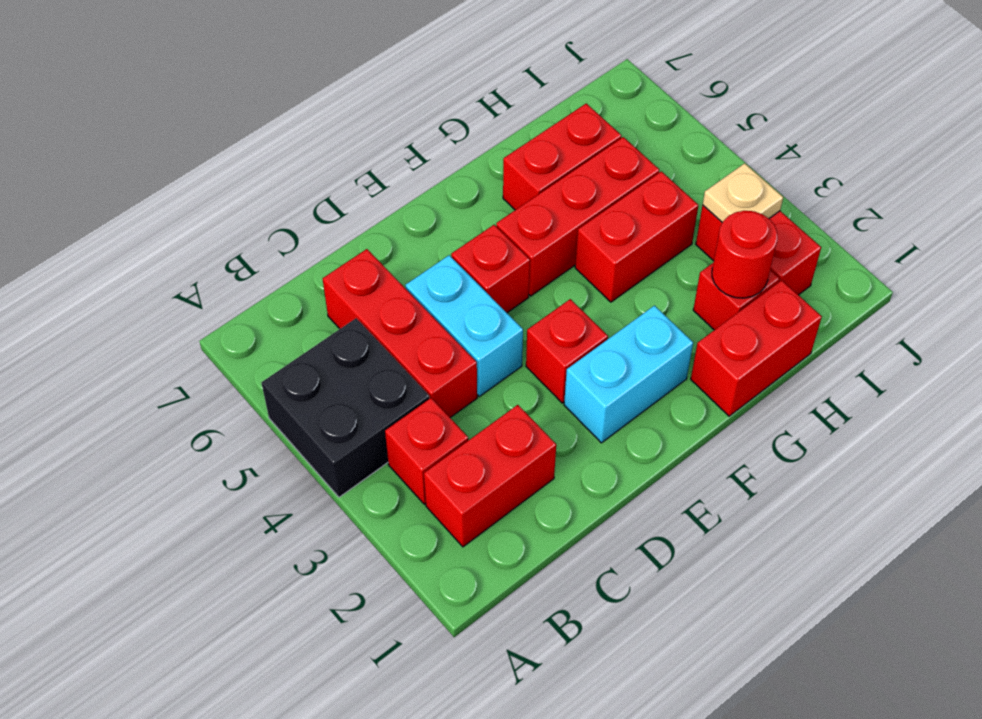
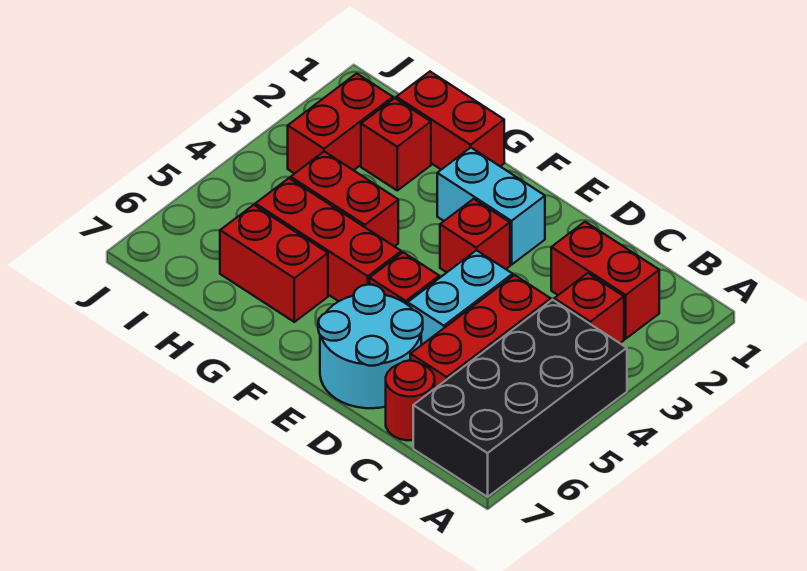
black brick A4:B5 level 1 -> black brick A4:B7 level 1
none -> cyan round brick D6:E7 level 1
red round brick H2 level 2 -> red round brick C7 level 1
tan plate I3 level 2 -> none

